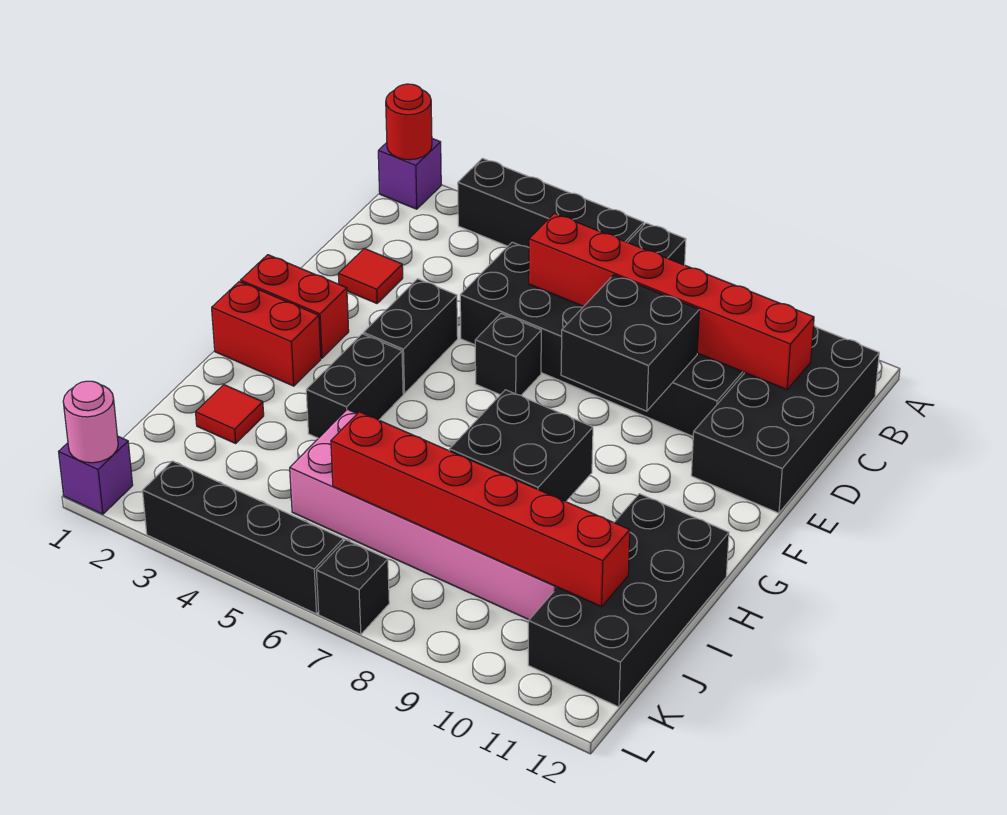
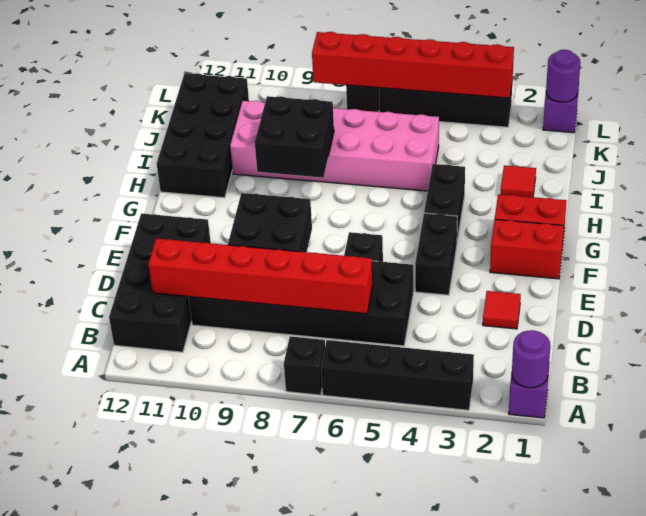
red round brick A1 level 2 -> purple round brick A1 level 2
red brick J6:J11 level 2 -> red brick L3:L8 level 2
pink round brick L1 level 2 -> purple round brick L1 level 2

